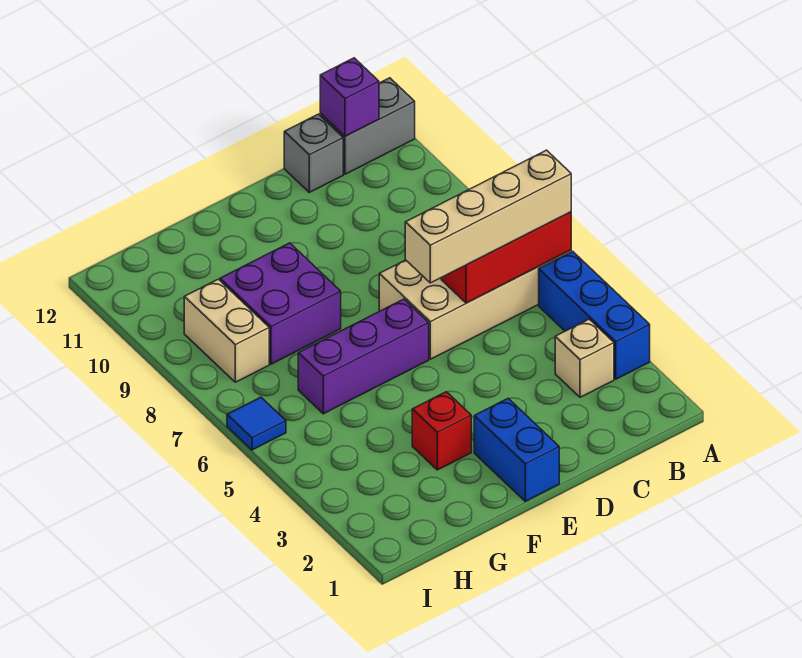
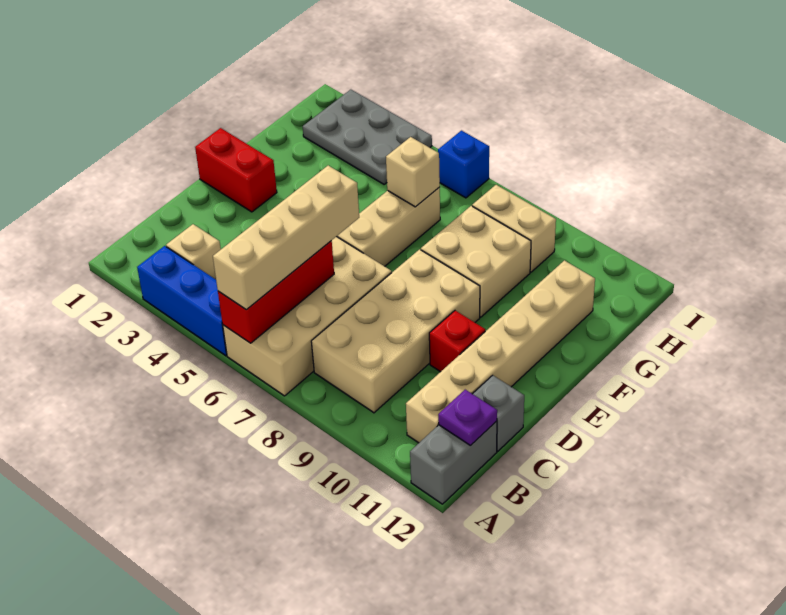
none -> tan brick B8:E9 level 1
none -> tan brick B11:G11 level 1
purple brick B12 level 2 -> purple plate B12 level 2
blue brick E1:E2 level 1 -> red brick E1:E2 level 1
purple brick E6:G6 level 1 -> tan brick E6:G6 level 1
red brick F3 level 1 -> red brick D10 level 1
purple brick F8:G9 level 1 -> tan brick F8:G9 level 1
none -> tan brick G6 level 2
none -> grey plate H2:I4 level 1
blue tile I6 level 1 -> blue brick I6 level 1

